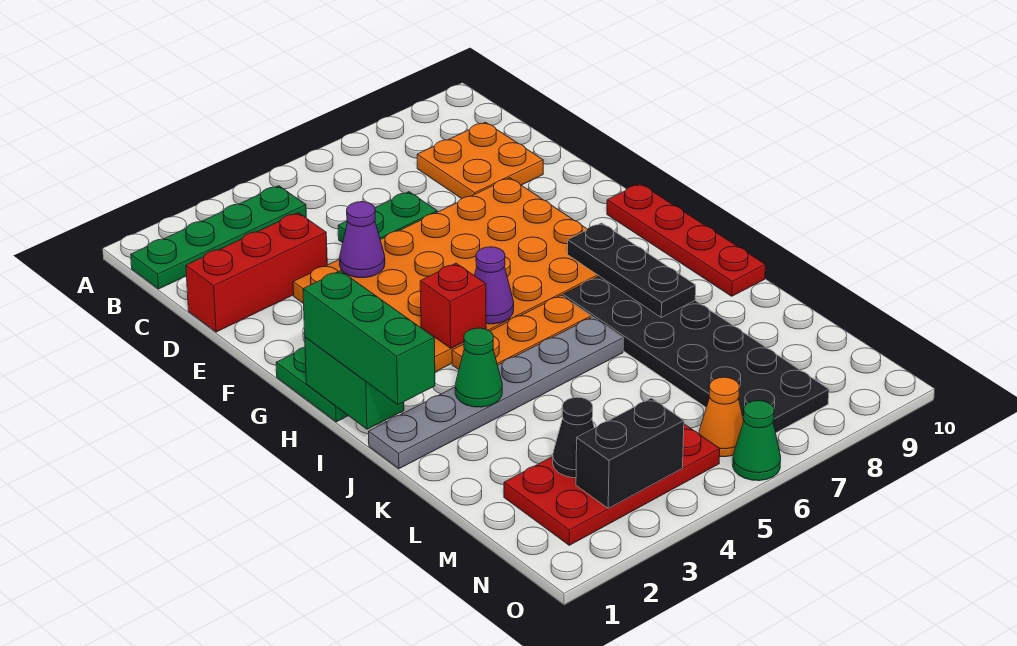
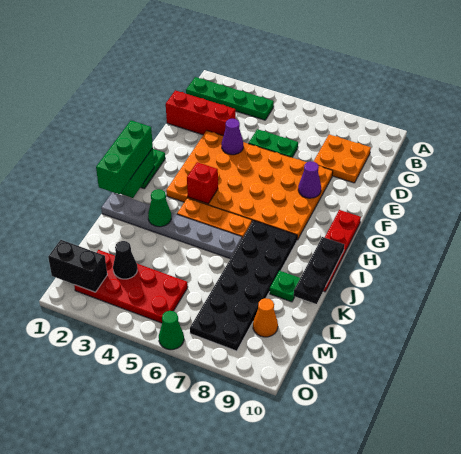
purple cone H5 level 2 -> purple cone F8 level 2
black plate H8:J8 level 2 -> black plate I10:K10 level 2
none -> green plate K9 level 1
black brick N3:N4 level 2 -> black brick N1:N2 level 2
orange cone N6 level 1 -> orange cone M9 level 1

